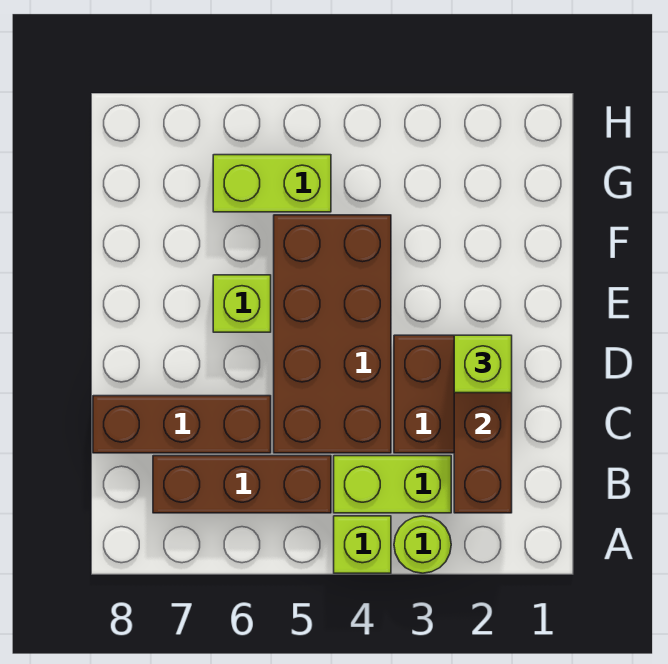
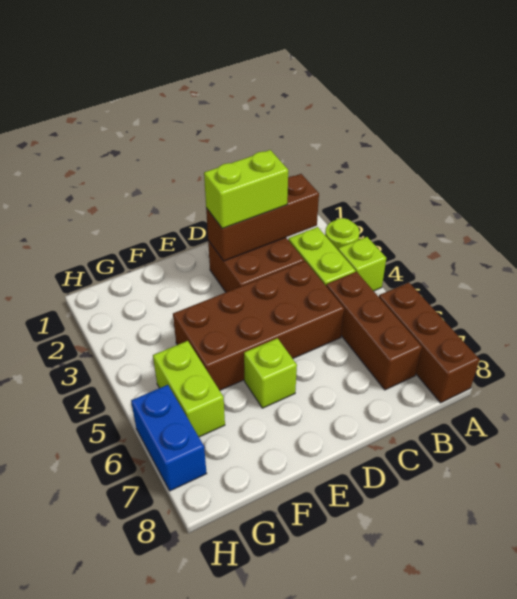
brown brick C6:C8 level 1 -> brown brick A6:A8 level 1
lime brick D2 level 3 -> lime brick C2:D2 level 3
none -> blue brick H6:H7 level 1

